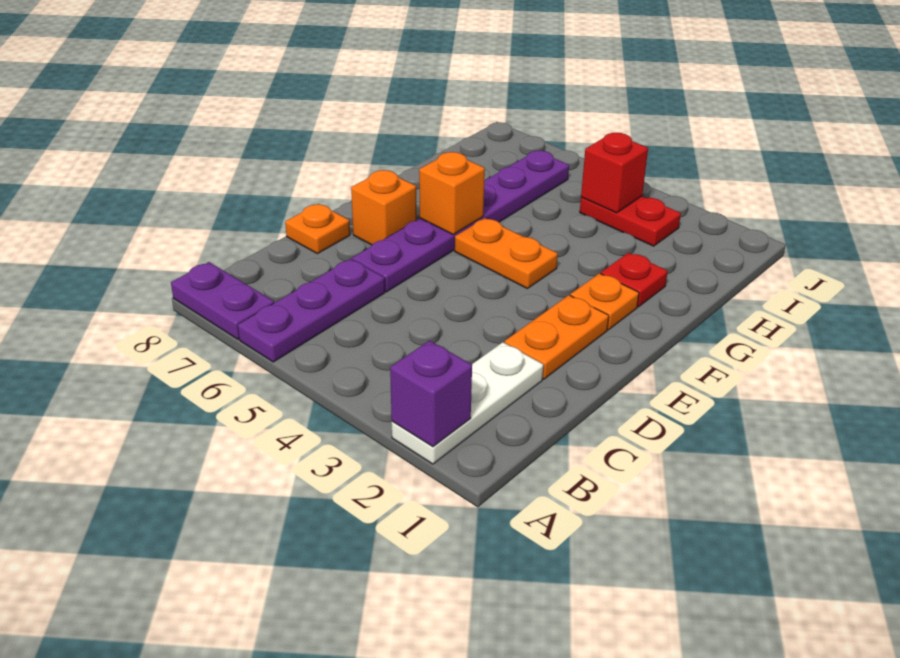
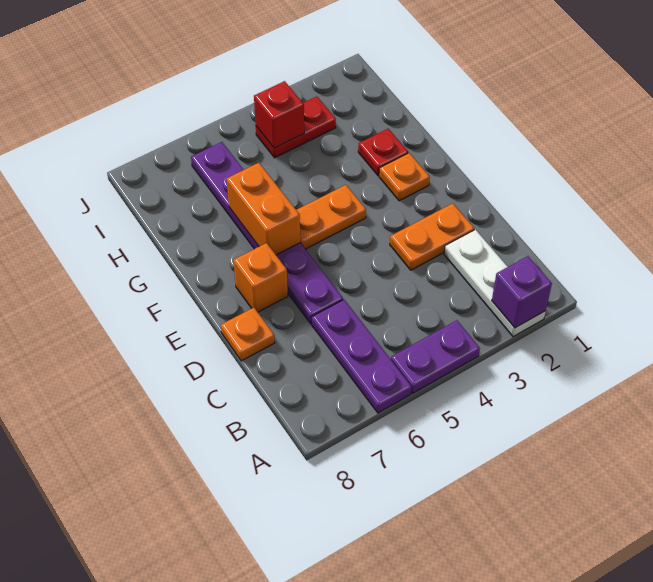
purple plate A7:A8 level 1 -> purple plate A4:A5 level 1
orange plate D2:E2 level 1 -> orange plate D2:D3 level 1
orange brick F6 level 2 -> orange brick F6:G6 level 2

